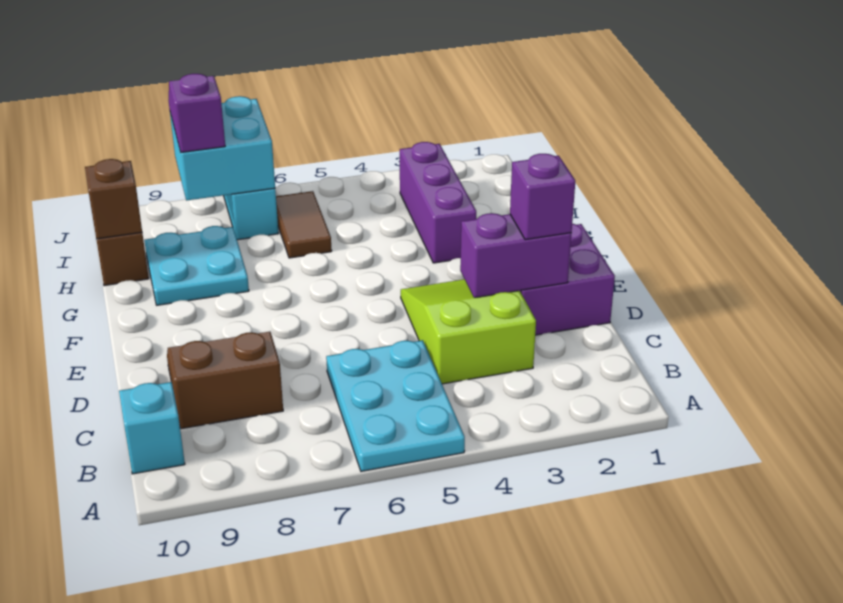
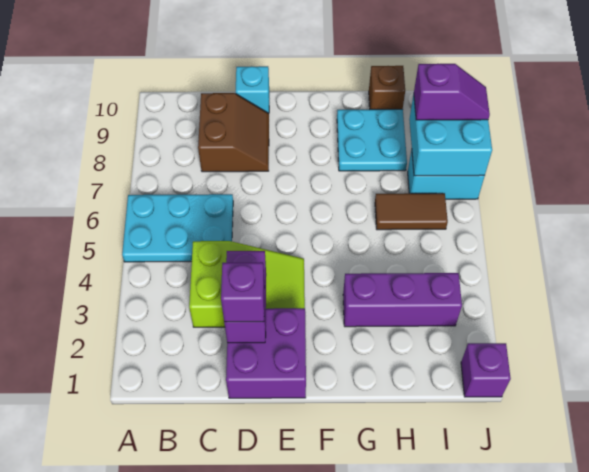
cyan brick B10 level 1 -> cyan brick D10 level 1
brown brick H10 level 2 -> none
none -> purple brick J1 level 1

